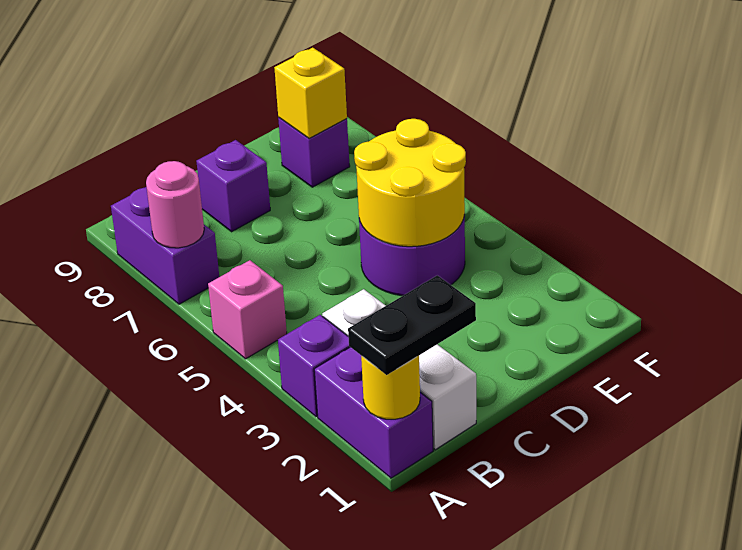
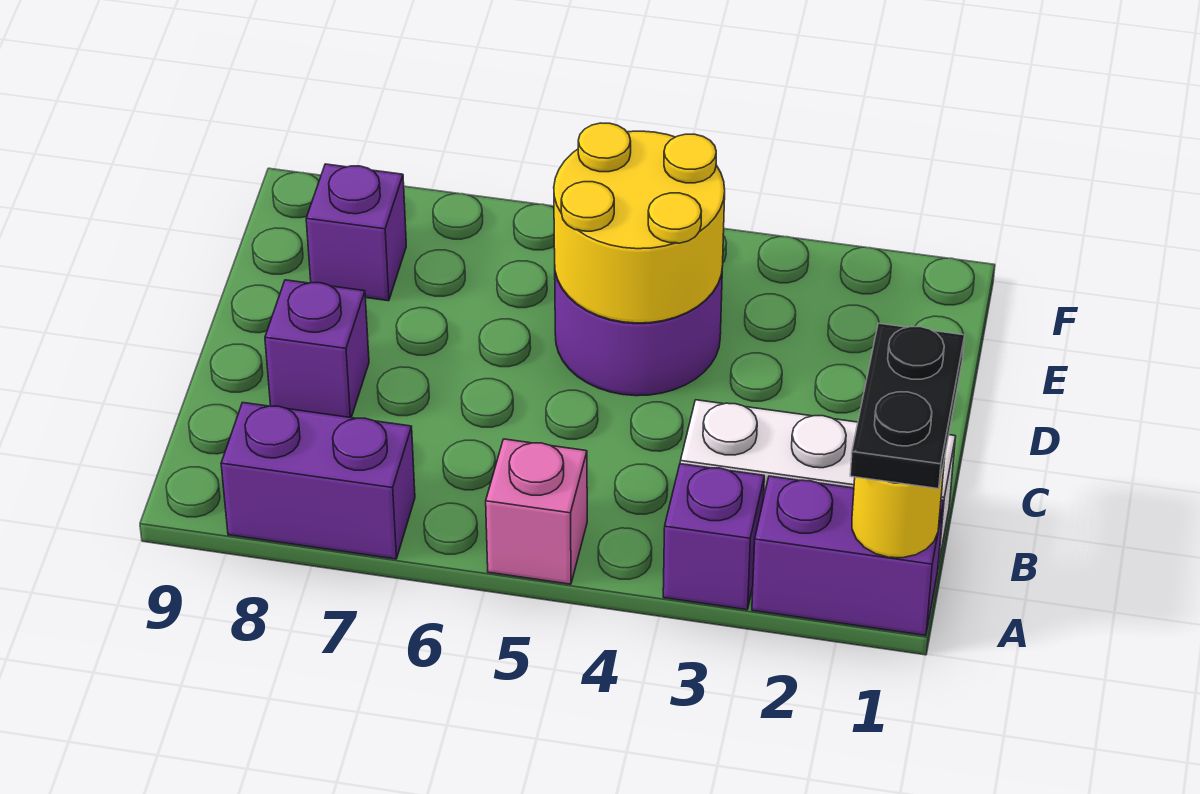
pink round brick A7 level 2 -> none
yellow brick E8 level 2 -> none

